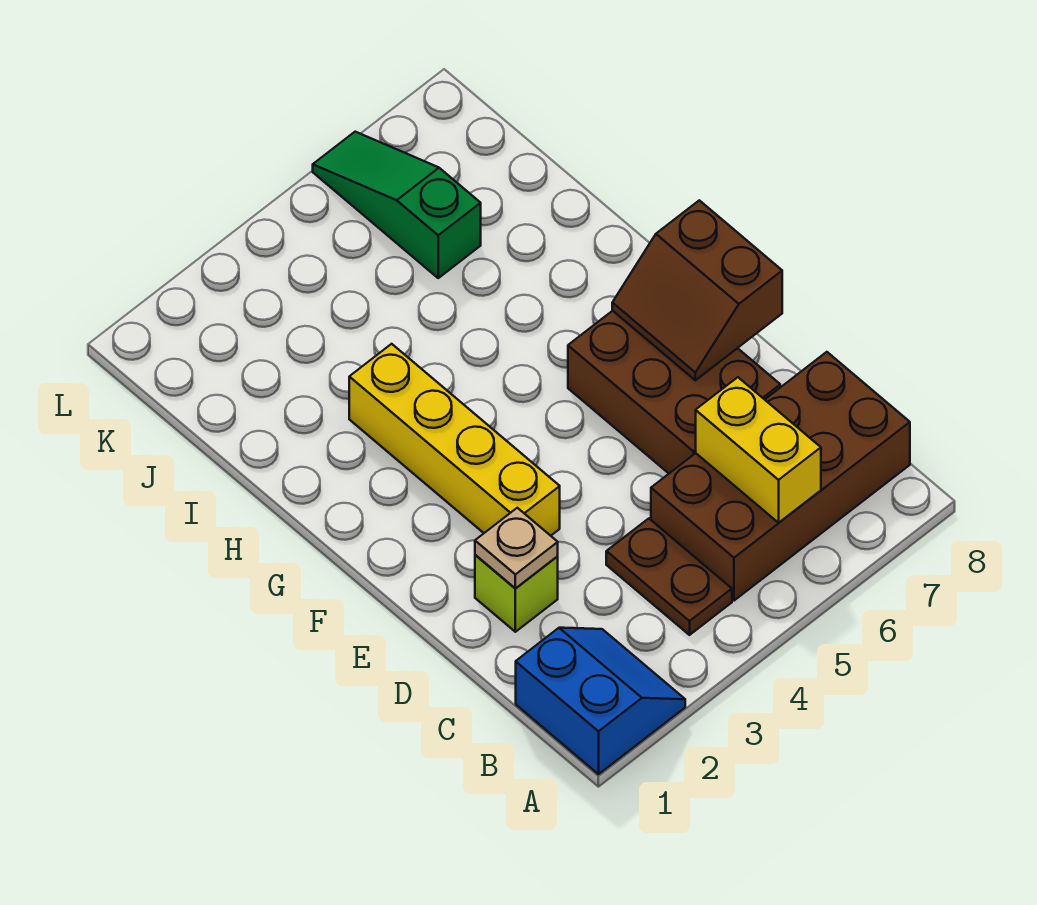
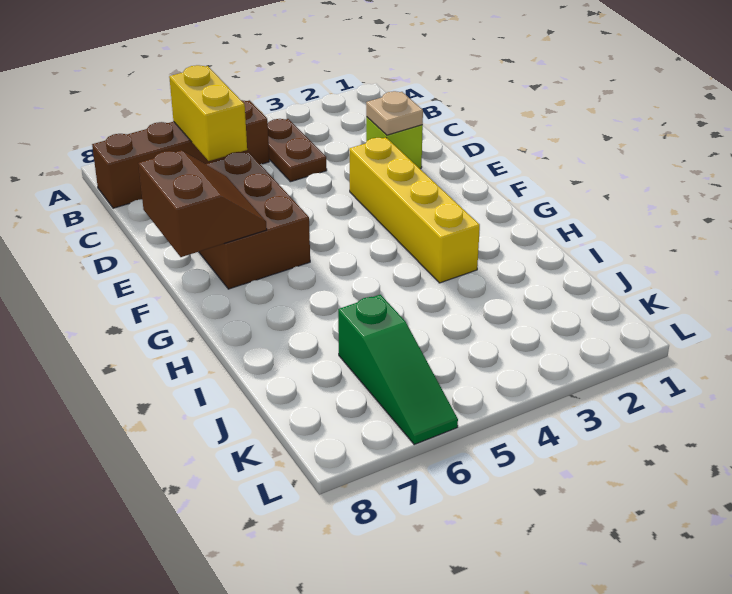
blue slope A1:B2 level 1 top 1 -> none
brown brick B5:C8 level 1 -> brown brick B5:B8 level 1

